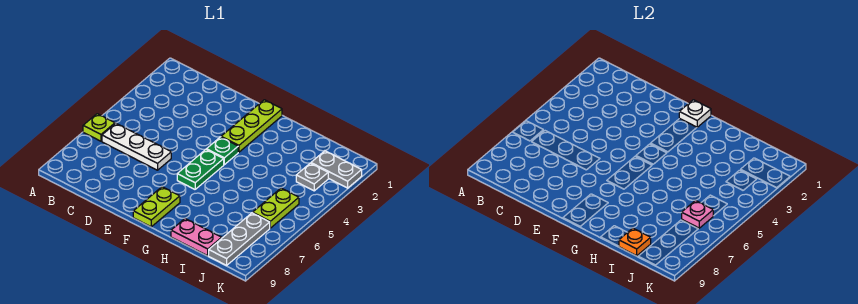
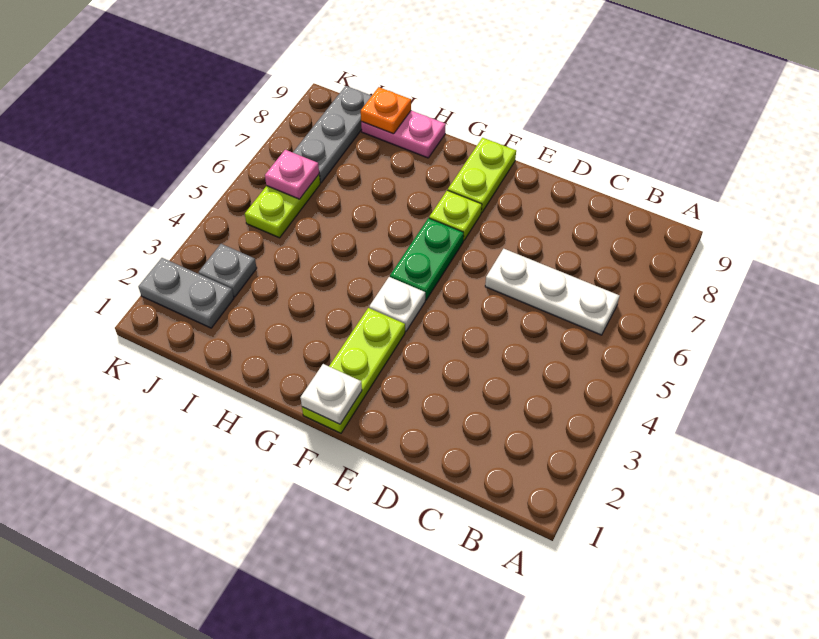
lime plate A6 level 1 -> lime plate F7 level 1
green plate F4 level 1 -> white plate F4 level 1

